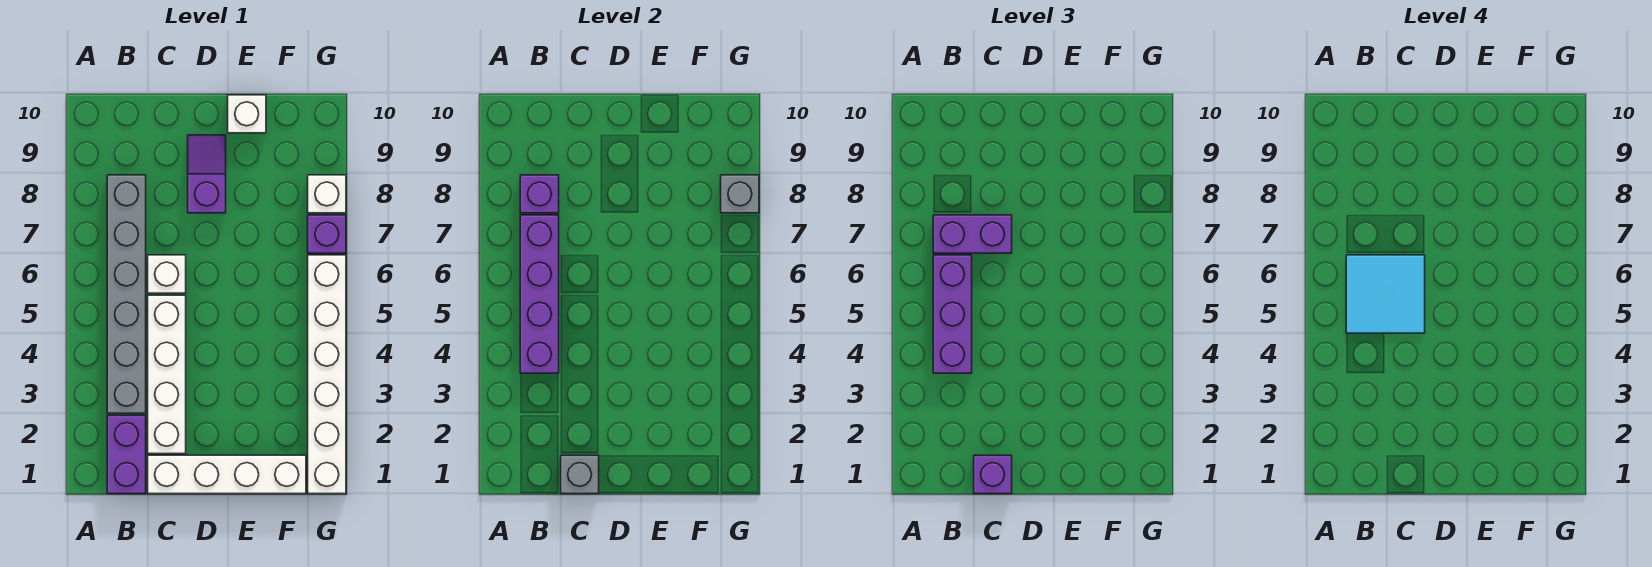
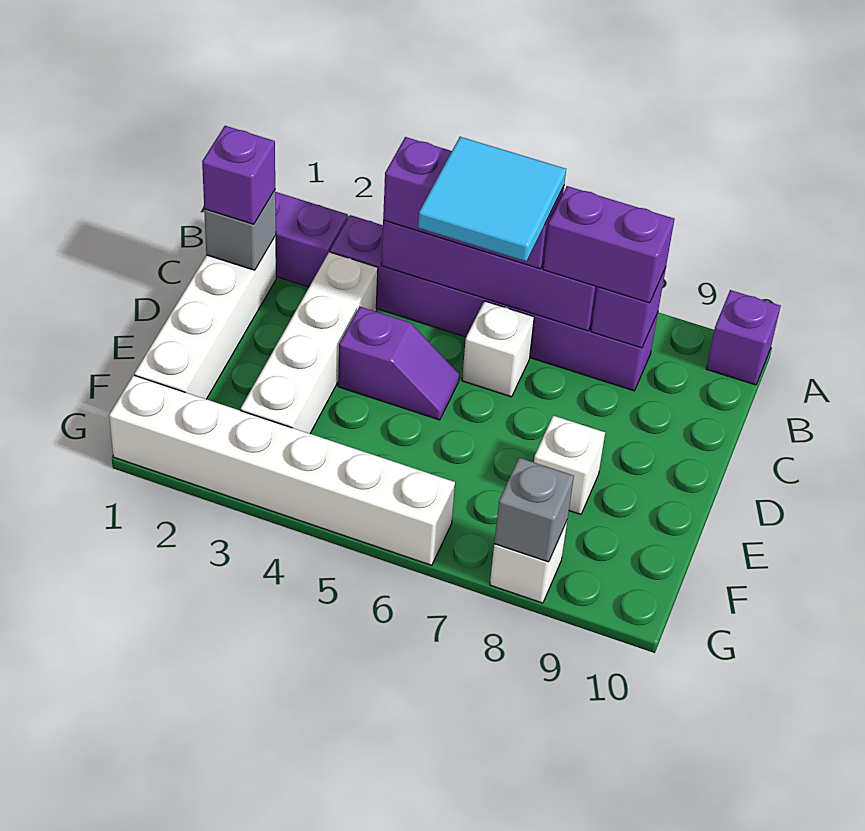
grey brick B3:B8 level 1 -> purple brick B3:B8 level 1
purple brick B7:C7 level 3 -> purple brick B7:B8 level 3
white brick C2:C5 level 1 -> white brick C3:F3 level 1
purple slope D8:D9 level 1 top 8 -> purple slope D4:D5 level 1 top 4
white brick E10 level 1 -> white brick E8 level 1
purple brick G7 level 1 -> purple brick A10 level 1

